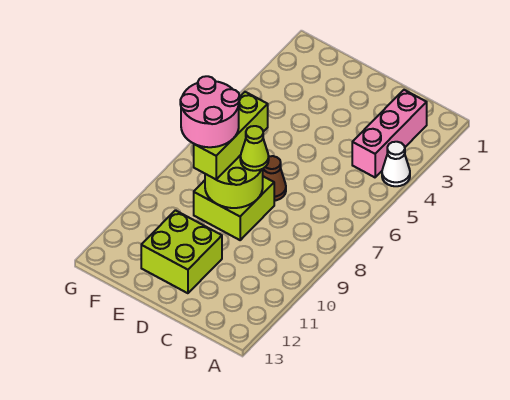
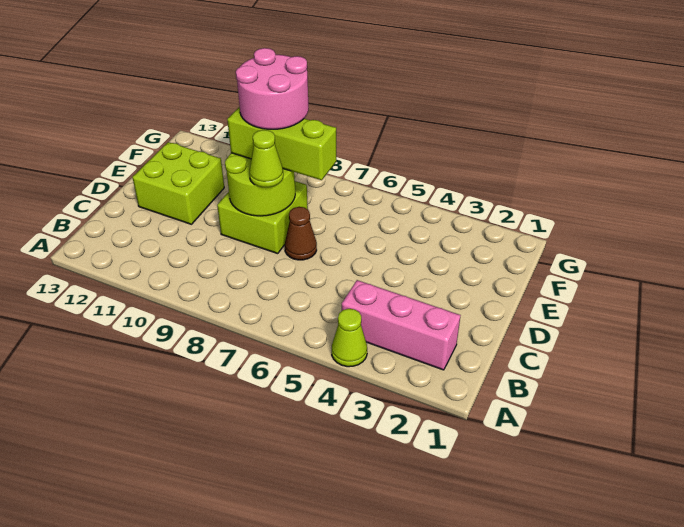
white cone A4 level 1 -> lime cone A4 level 1

